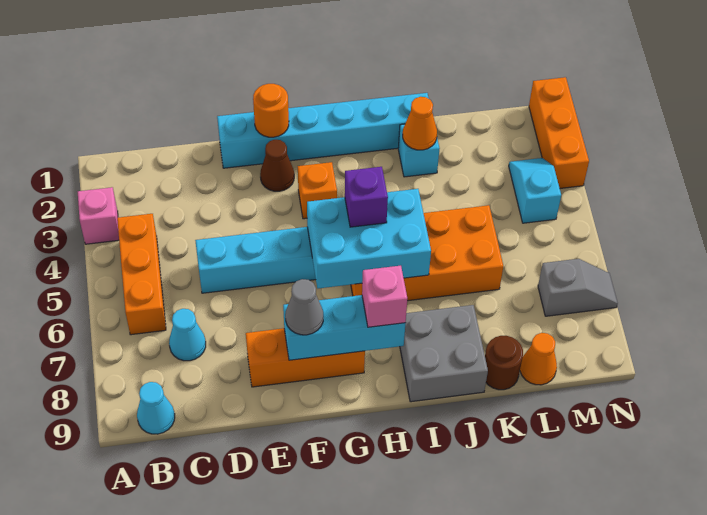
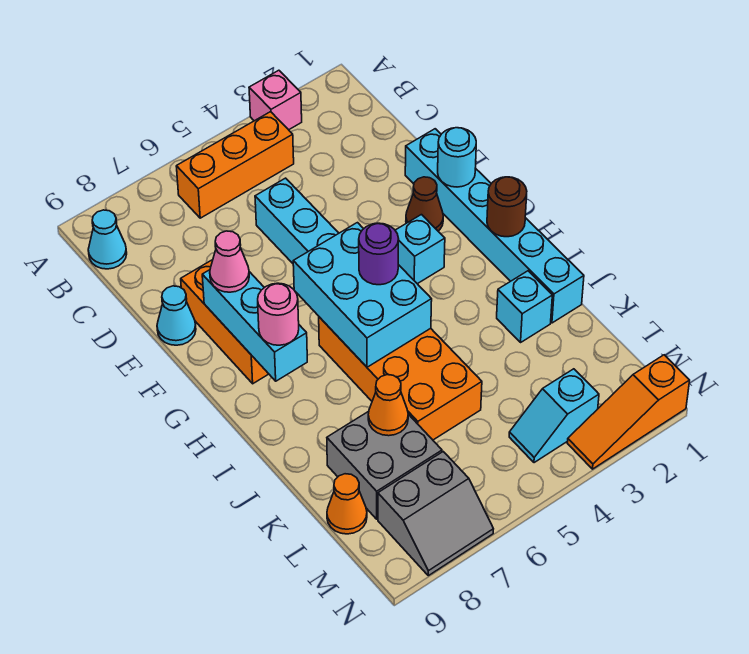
cyan cone C7 level 1 -> cyan cone E9 level 1
orange round brick F1 level 2 -> cyan round brick F1 level 2
grey cone F8 level 3 -> pink cone F8 level 3
orange brick G3 level 1 -> cyan brick G3 level 1
purple brick H5 level 3 -> purple round brick H5 level 3
pink brick H8 level 3 -> pink round brick H8 level 3
grey brick I8:J9 level 1 -> grey brick K7:L8 level 1
orange cone J2 level 2 -> orange cone K7 level 2
brown round brick K9 level 1 -> brown round brick H1 level 2
cyan slope M3:M4 level 1 top 4 -> cyan slope M3:M4 level 1 top 3
grey slope M7:N7 level 1 top M -> grey slope M7:N8 level 1 top M
orange brick N1:N3 level 1 -> orange slope N1:N3 level 1 top 1

